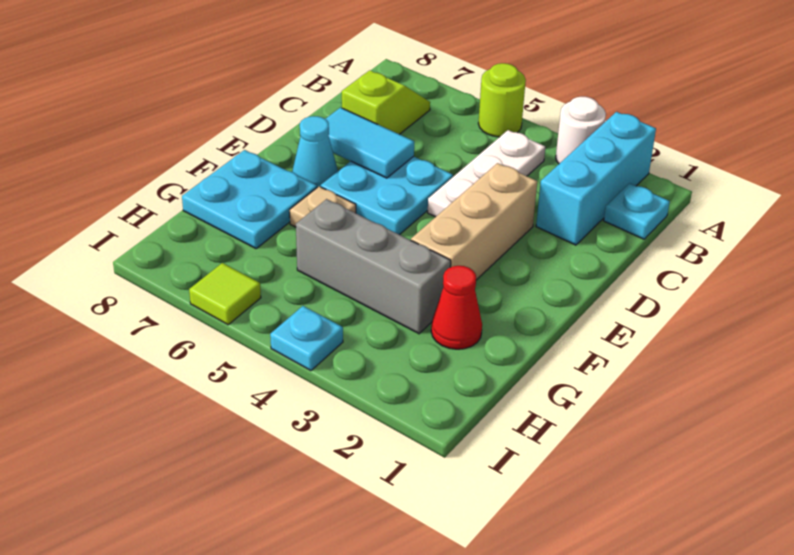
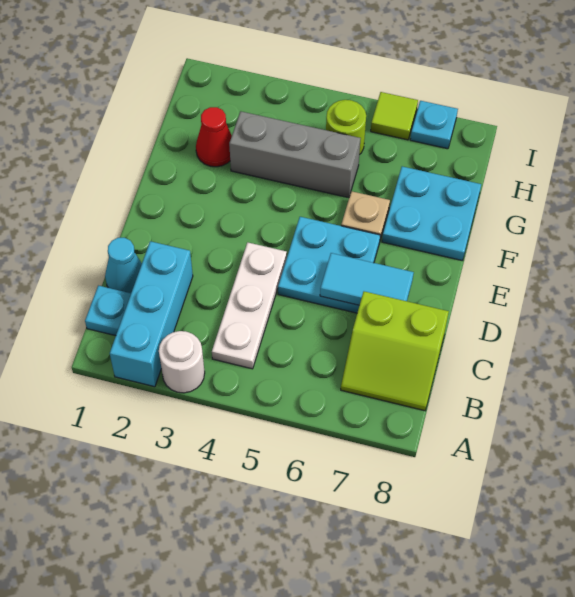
lime round brick A5 level 1 -> lime round brick H5 level 1
lime slope B7:C7 level 1 top C -> lime slope B7:C8 level 1 top C
tan brick D3:F3 level 1 -> none
cyan cone E7 level 1 -> cyan cone C1 level 1
cyan plate I4 level 1 -> cyan plate I7 level 1

